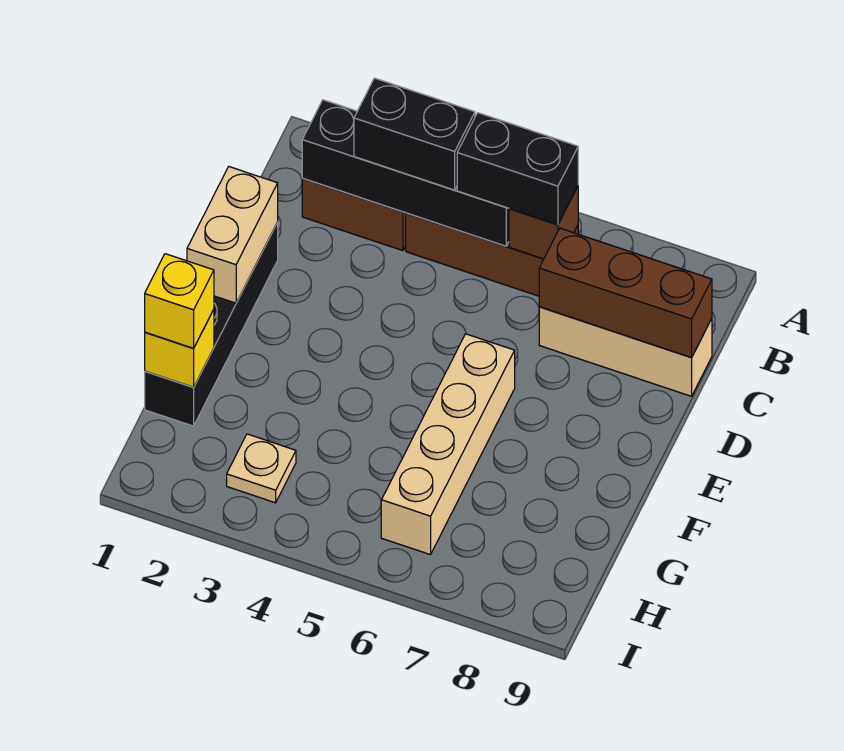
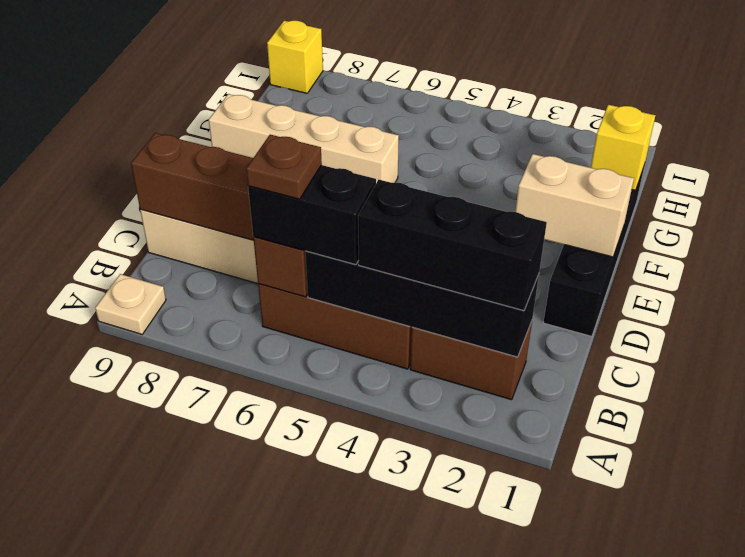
black brick B3:B4 level 3 -> black brick B2:B4 level 3
none -> brown plate B6 level 4
tan brick D1:E1 level 2 -> tan brick E1:E2 level 2
tan brick E6:H6 level 1 -> tan brick F6:F9 level 1
yellow brick G1 level 3 -> yellow brick I9 level 1
tan plate H3 level 1 -> tan plate A9 level 1

